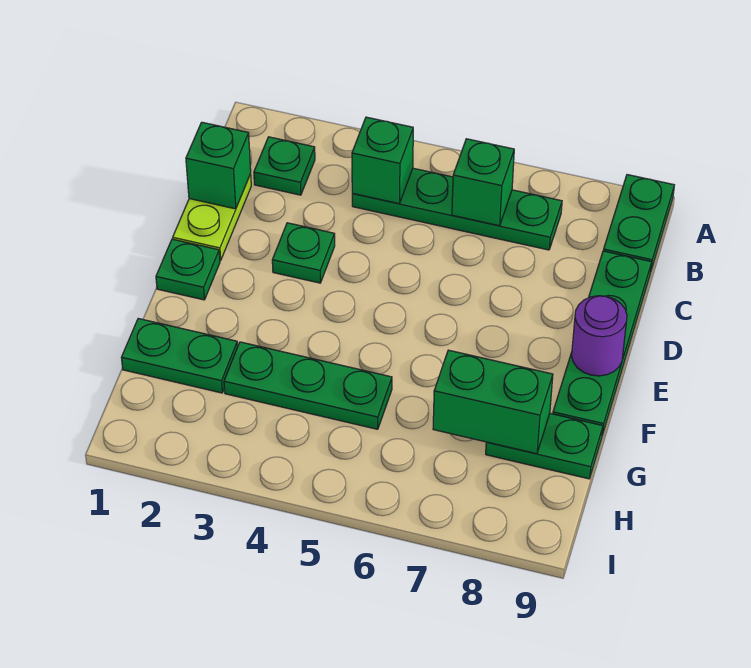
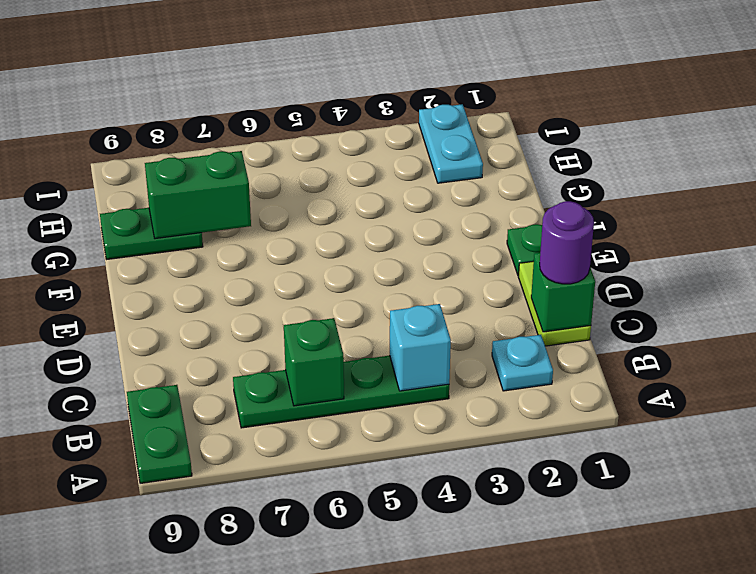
green plate B2 level 1 -> cyan plate B2 level 1
green brick B4 level 2 -> cyan brick B4 level 2
green plate C9:F9 level 1 -> none
green plate D3 level 1 -> none
purple round brick E9 level 2 -> purple round brick C1 level 3
green plate G1:G2 level 1 -> none
green plate G3:G5 level 1 -> none
none -> cyan plate H2:I2 level 1

